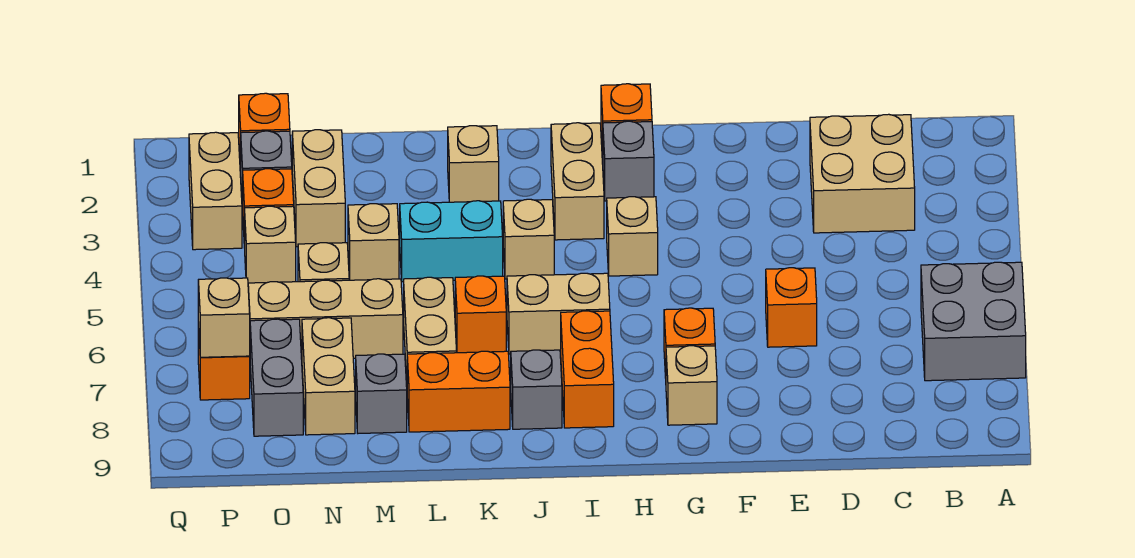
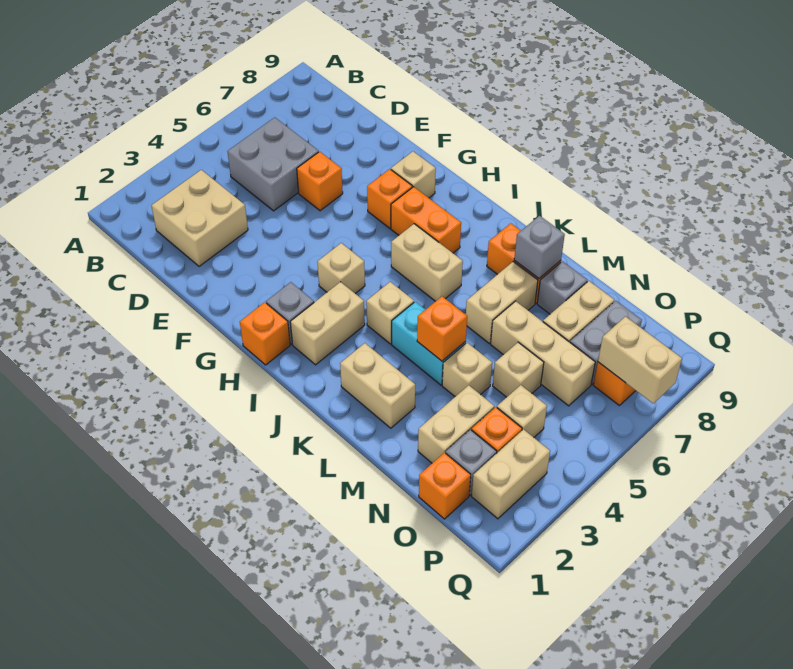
grey brick A6:B7 level 1 -> grey brick C5:D6 level 1
orange brick I7:I8 level 1 -> orange brick H7:I7 level 1
grey brick J8 level 1 -> grey brick L8 level 2
tan brick K2 level 1 -> tan brick K2:L2 level 1
orange brick K6 level 1 -> orange brick L4 level 2
tan brick P7 level 2 -> tan brick P7:Q7 level 2

